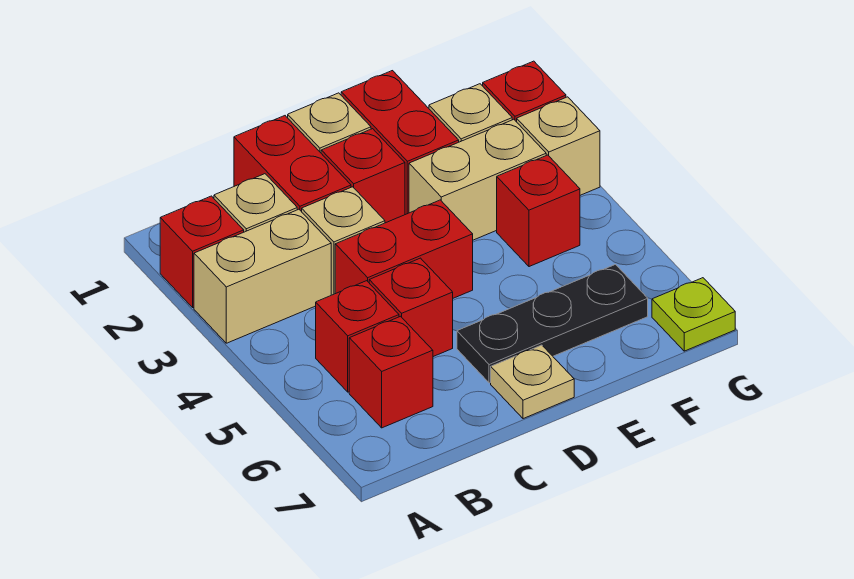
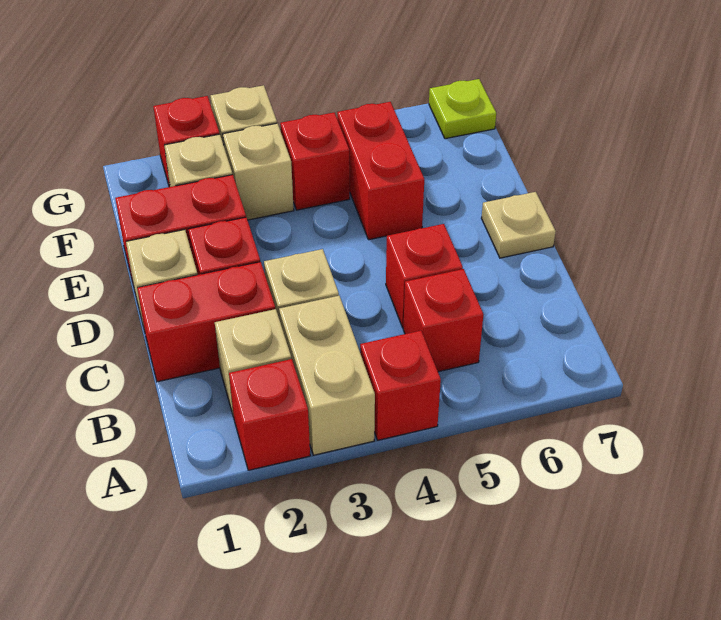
red brick B6 level 1 -> red brick A4 level 1
red brick C4:D4 level 1 -> red brick E5:F5 level 1
black plate D6:F6 level 1 -> none
tan brick E3:F3 level 1 -> tan brick F3 level 1

